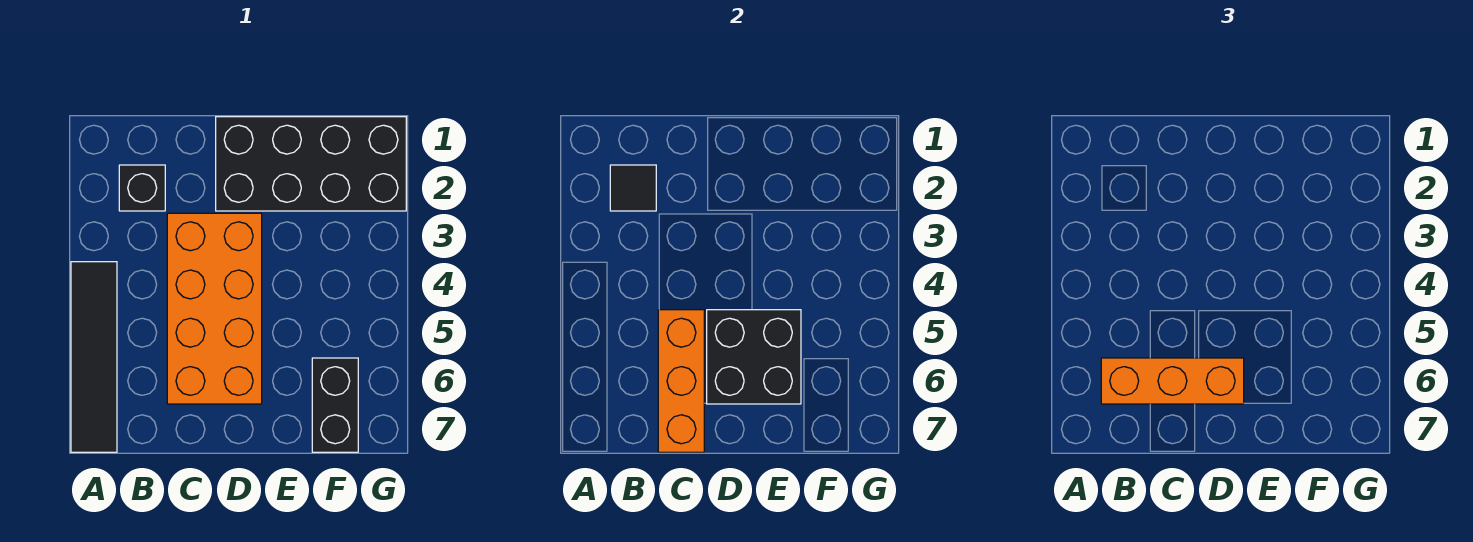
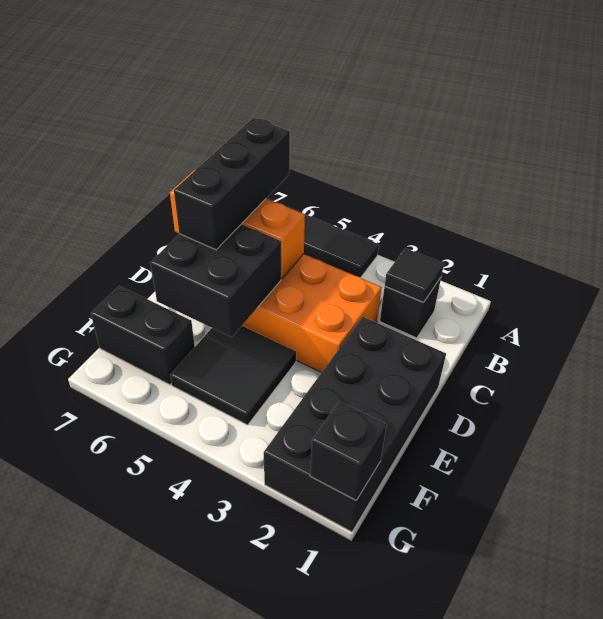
orange brick B6:D6 level 3 -> black brick B6:D6 level 3
none -> black tile E4:F5 level 1
none -> black brick G1 level 2

